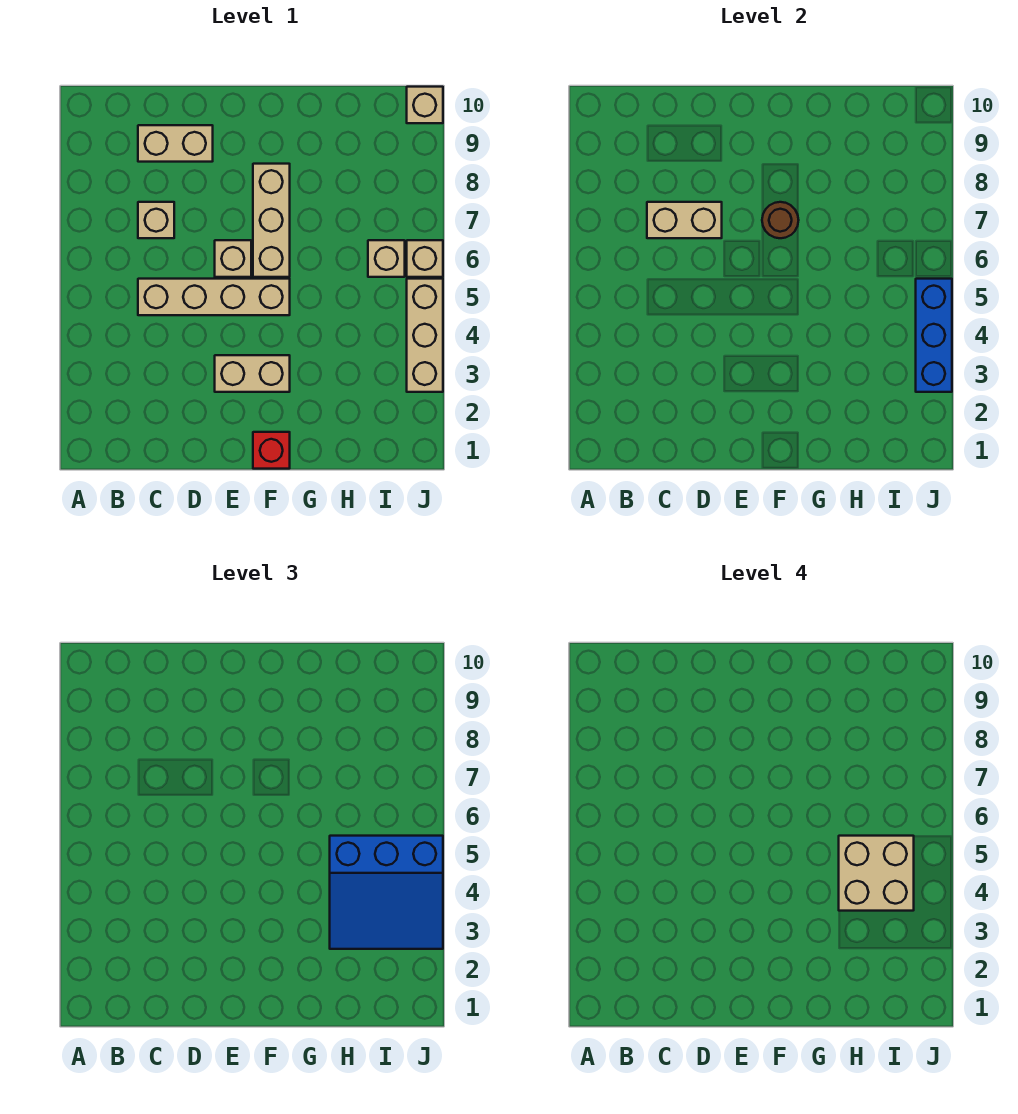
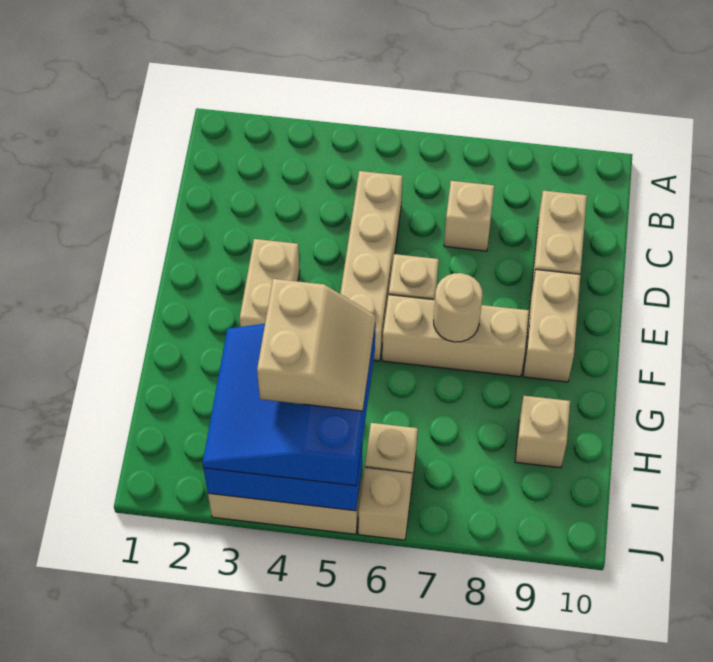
tan brick C7:D7 level 2 -> tan brick E9:F9 level 1
red brick F1 level 1 -> none
brown round brick F7 level 2 -> tan round brick F7 level 2
tan brick H4:I5 level 4 -> tan slope H4:I5 level 4 top 4
tan brick J10 level 1 -> tan brick H9 level 1

